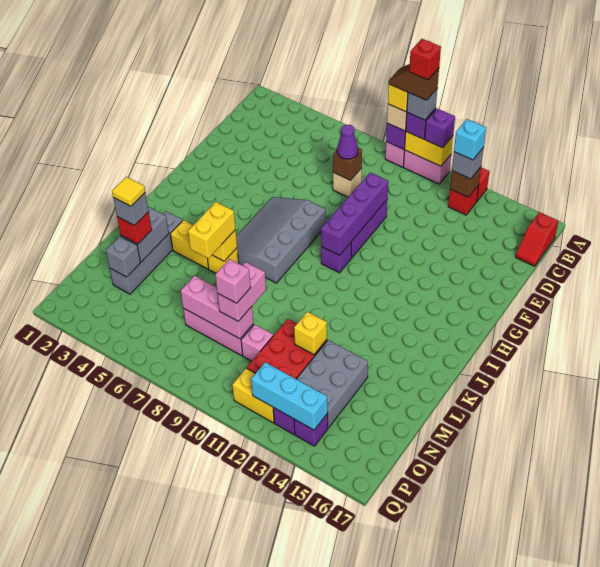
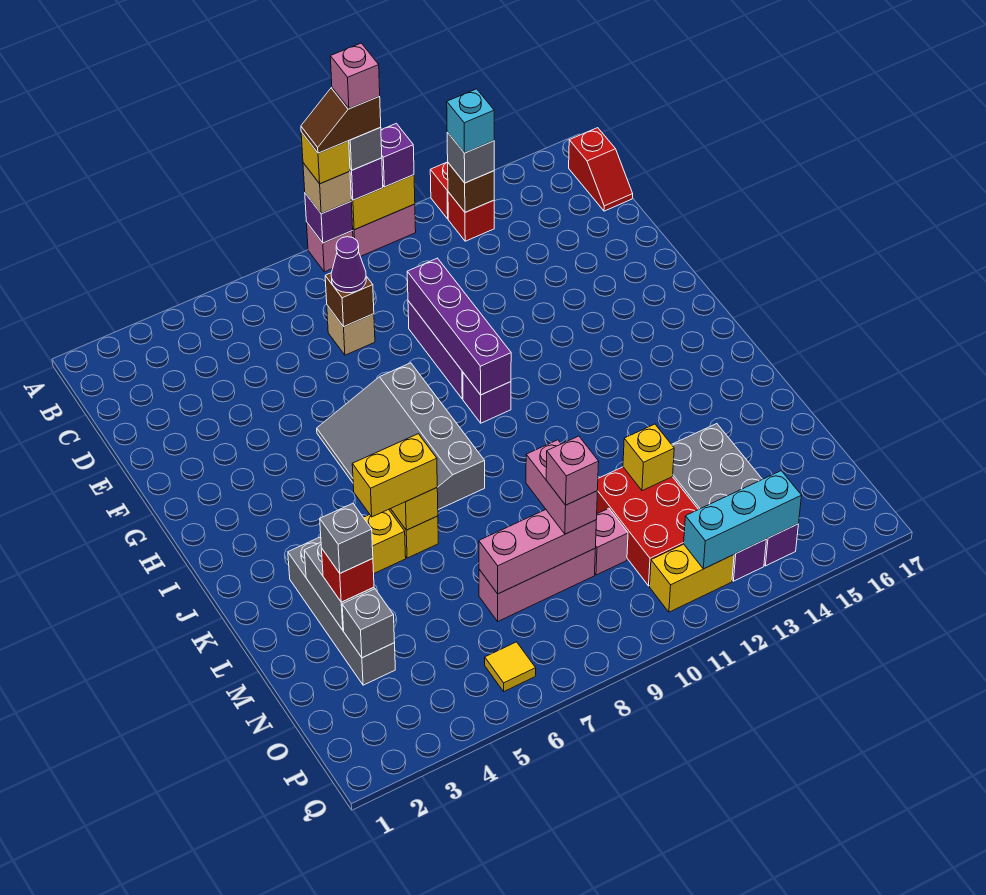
red brick A10 level 6 -> pink brick A10 level 6
yellow brick K6:L6 level 3 -> yellow brick K5:K6 level 3
yellow tile M3 level 5 -> yellow tile P6 level 1

